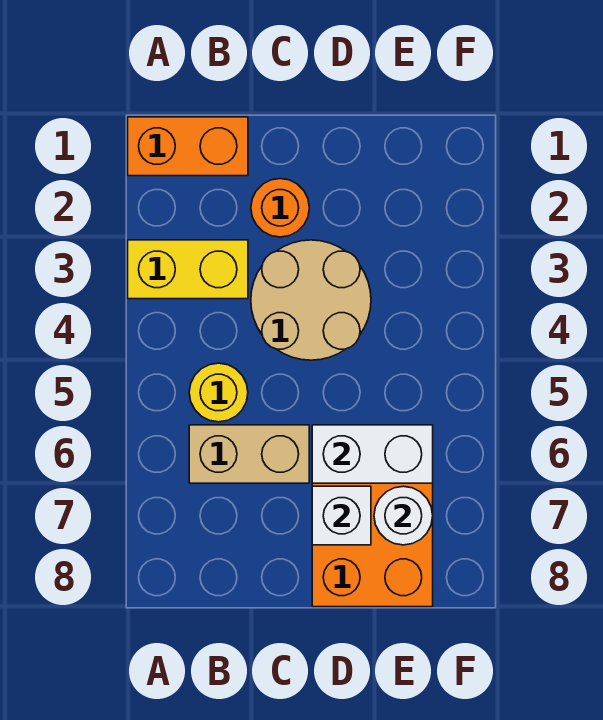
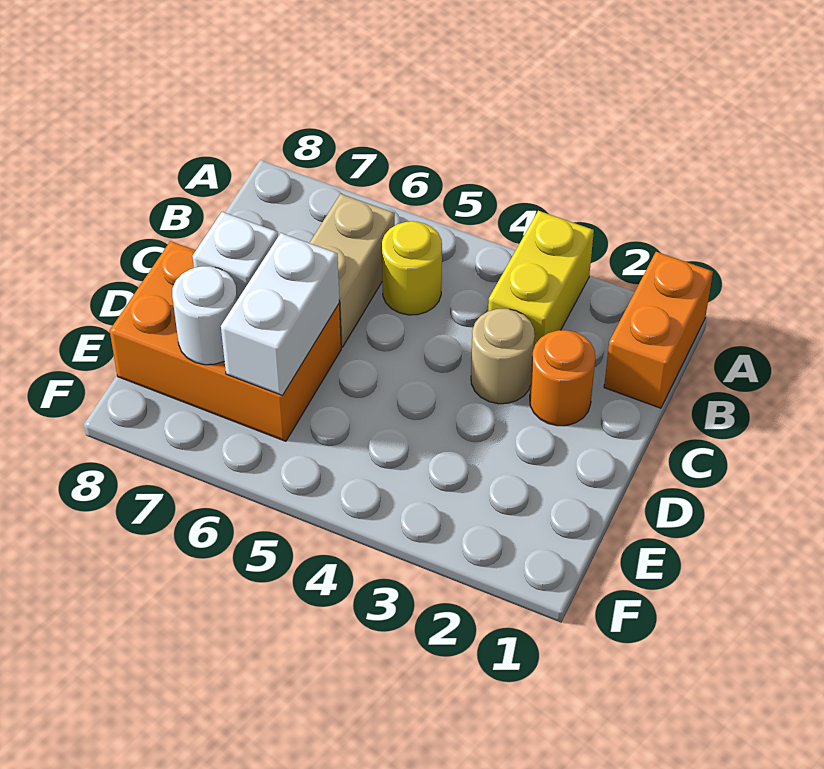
tan round brick C3:D4 level 1 -> tan round brick C3 level 1

